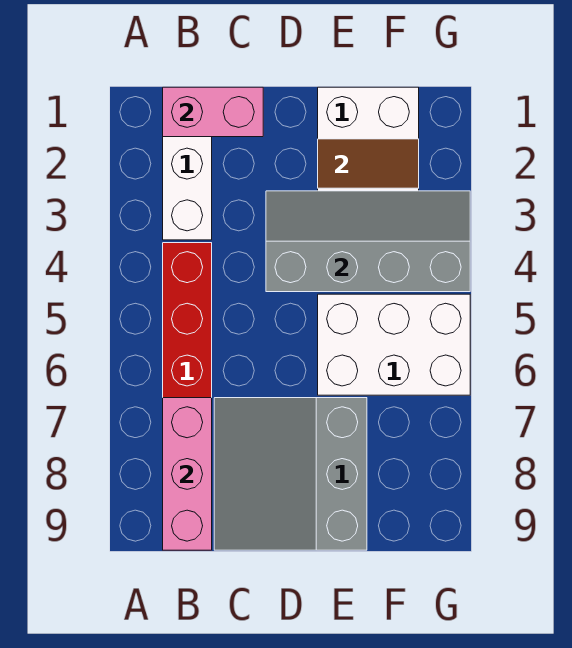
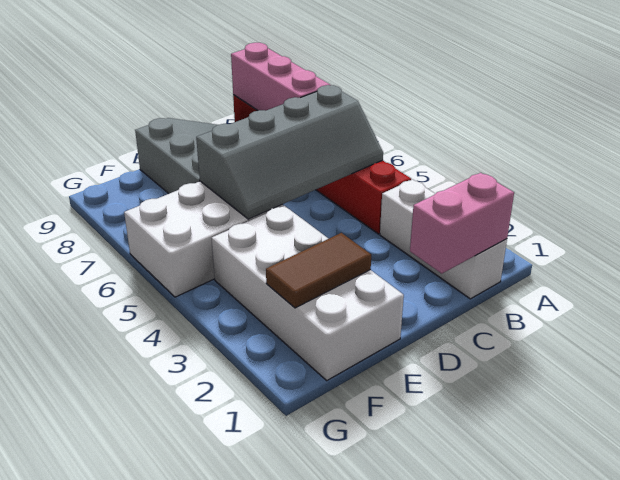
grey slope D3:G4 level 2 top 4 -> grey slope B5:E6 level 2 top 6

